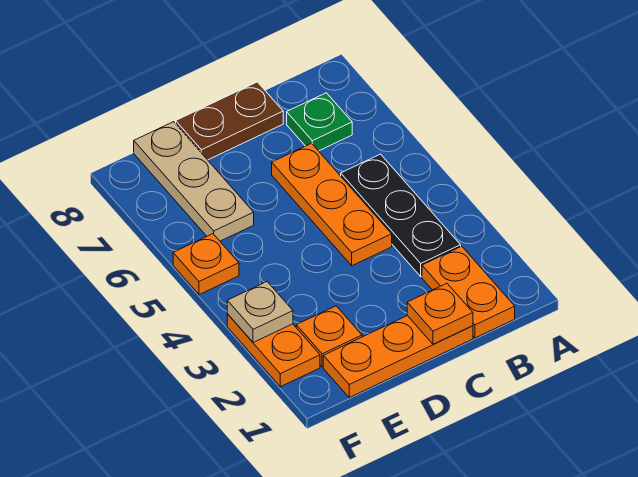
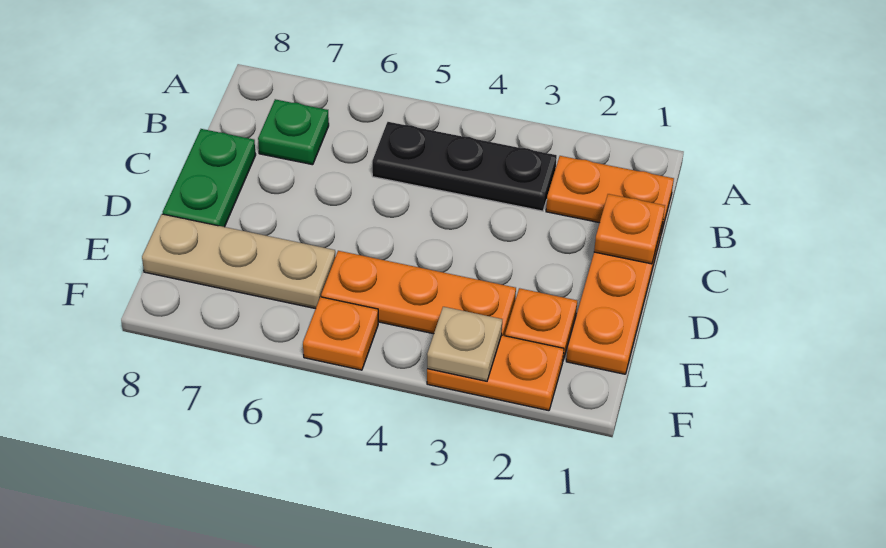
orange plate C4:C6 level 1 -> orange plate E3:E5 level 1
brown plate C8:D8 level 1 -> green plate C8:D8 level 1

